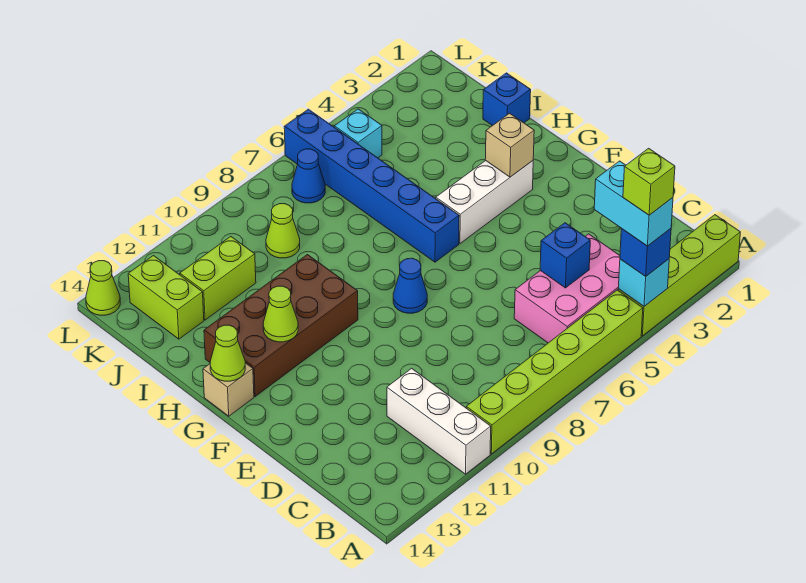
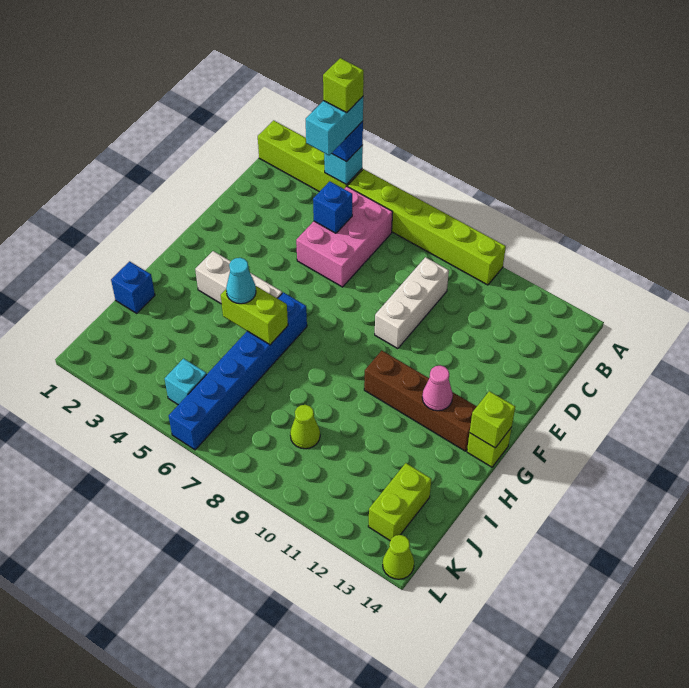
white brick A11:C11 level 1 -> white brick C9:E9 level 1
pink brick B4:C6 level 1 -> pink brick B5:D6 level 1
blue cone F8 level 1 -> none
tan brick G3 level 2 -> none
brown brick G10:H13 level 1 -> brown brick G10:G13 level 1
lime cone G12 level 2 -> pink cone G12 level 2
tan brick G14 level 1 -> lime brick G14 level 1
lime cone G14 level 2 -> lime brick G14 level 2
none -> cyan cone H5 level 3
lime brick J11:J12 level 1 -> lime brick H5:H6 level 2
blue cone K7 level 1 -> none

